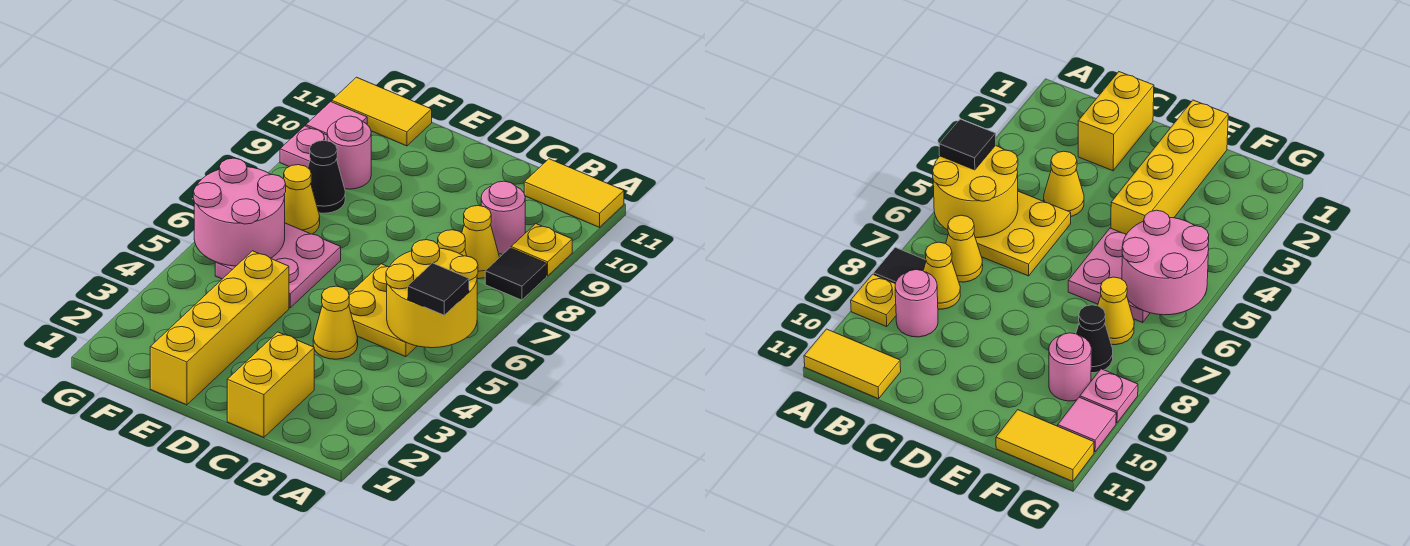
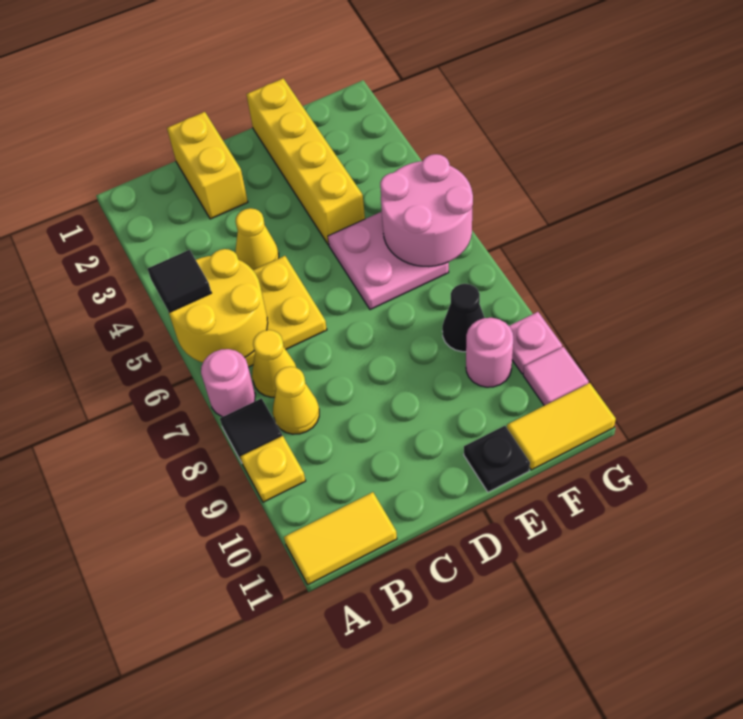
pink round brick B9 level 1 -> pink round brick A7 level 1
none -> black plate E11 level 1
yellow cone F7 level 1 -> none

